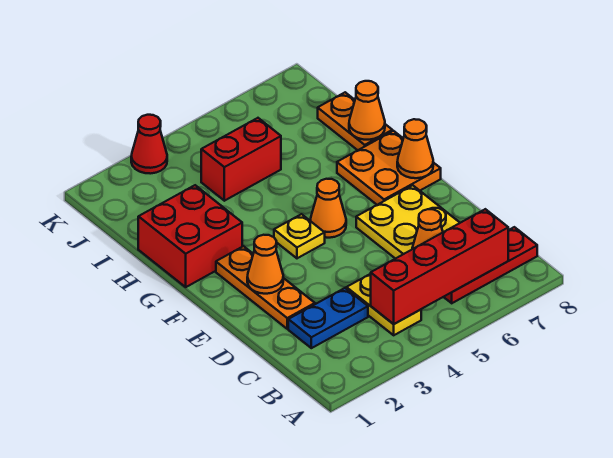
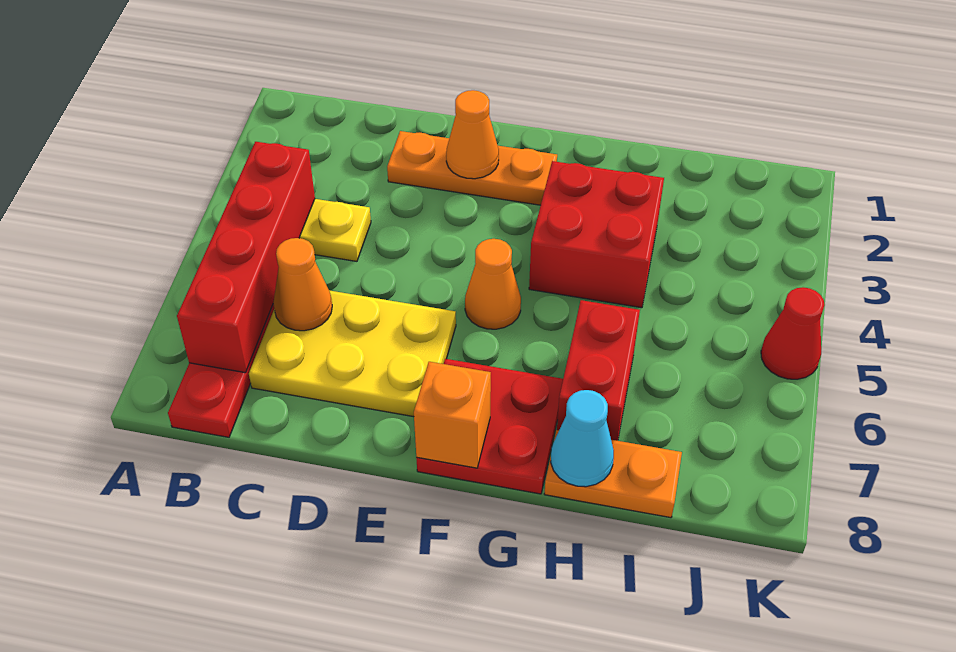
blue plate C2:C3 level 1 -> none
yellow plate F4 level 1 -> none
orange plate F7:G8 level 1 -> red plate F7:G8 level 1
orange cone F8 level 2 -> orange brick F8 level 2
red brick G1:H2 level 1 -> red brick G3:H4 level 1
orange cone H8 level 2 -> cyan cone H8 level 2
red brick I4:I5 level 1 -> red brick H6:H7 level 1
red cone K3 level 1 -> red cone K5 level 1

